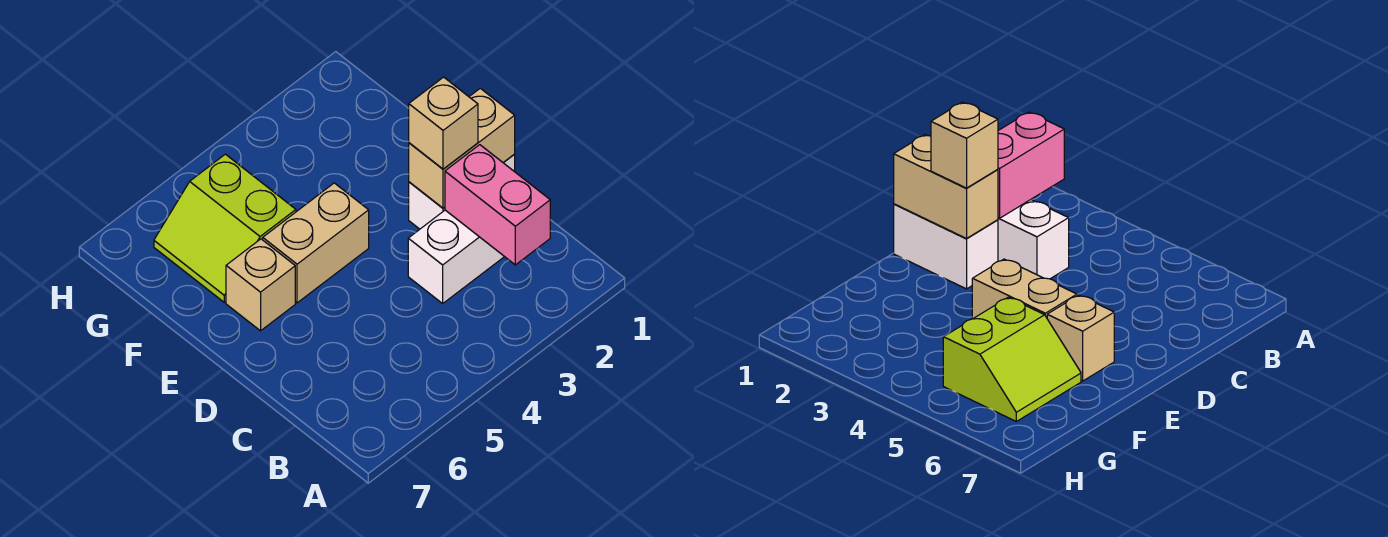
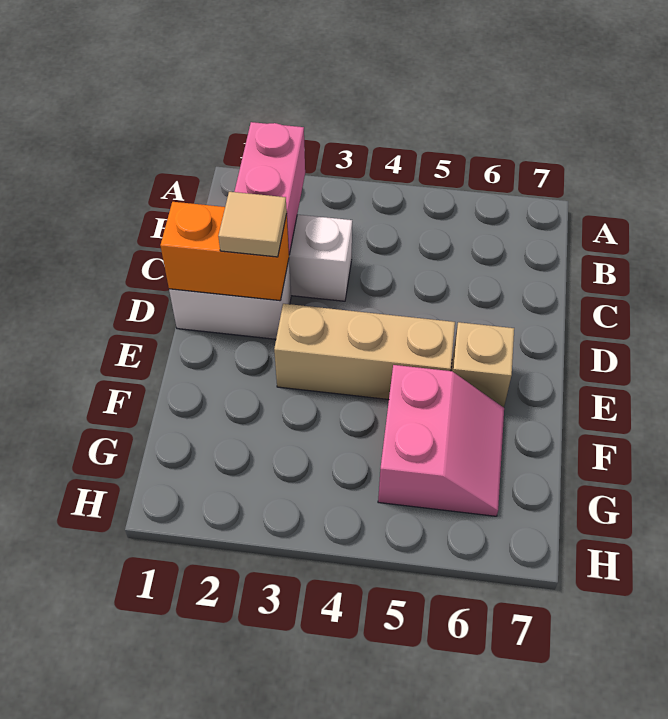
tan brick D1:D2 level 2 -> orange brick D1:D2 level 2
tan brick D2 level 3 -> tan tile D2 level 3
tan brick E4:E5 level 1 -> tan brick E3:E5 level 1
lime slope F5:G6 level 1 top 5 -> pink slope F5:G6 level 1 top 5

